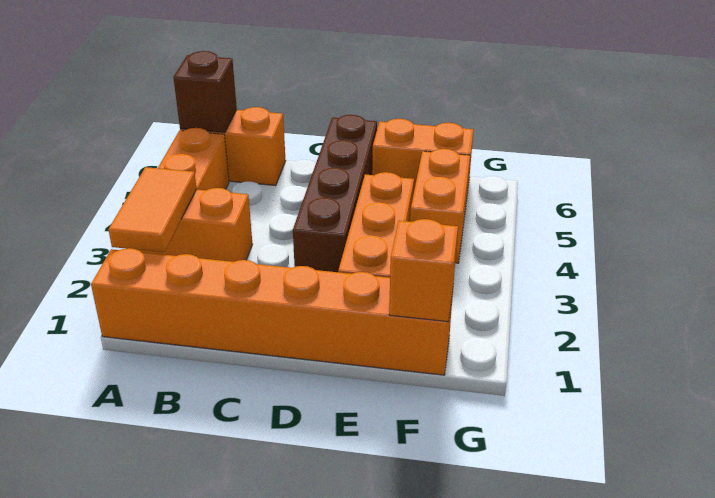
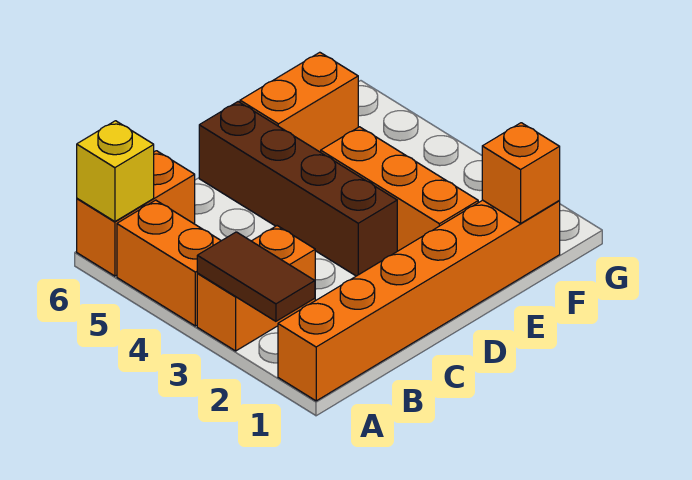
orange tile A2:A3 level 2 -> brown tile A2:A3 level 2
brown brick A6 level 2 -> yellow brick A6 level 2
orange brick F4:F5 level 1 -> none

